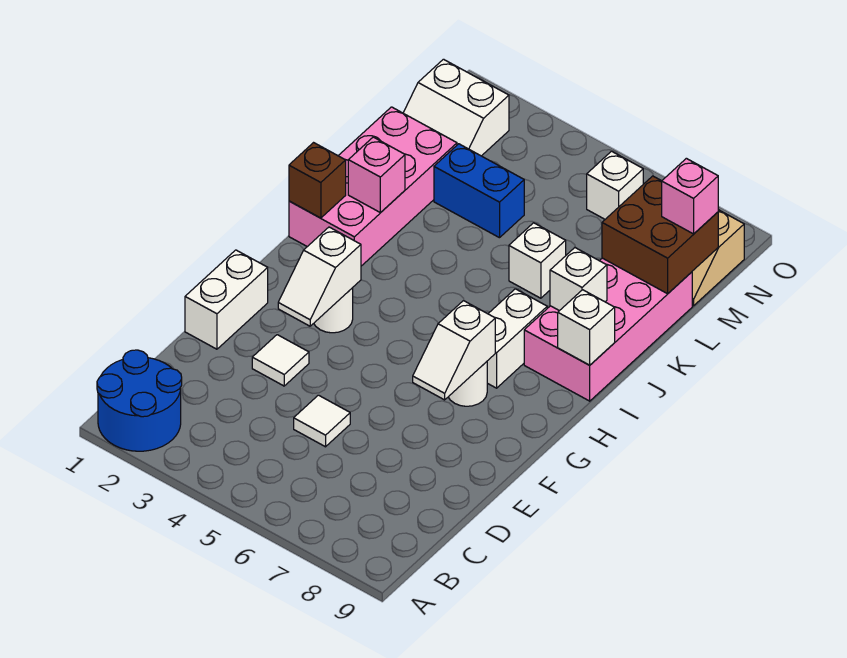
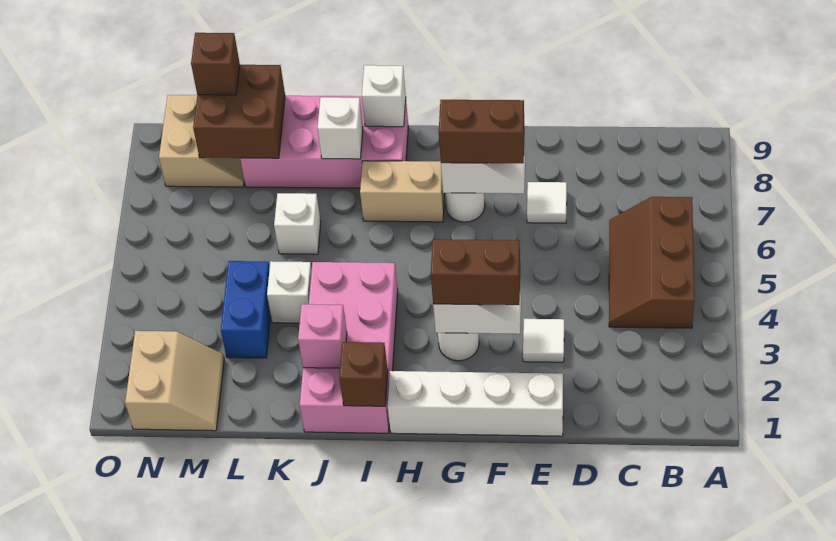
blue round brick A1:B2 level 1 -> none
none -> brown slope B4:C6 level 1 top B
white tile D5 level 1 -> white tile E7 level 1
white brick E1:F1 level 1 -> white brick E1:H1 level 1
none -> brown brick F3:G3 level 3
none -> brown brick F7:G7 level 3
white brick H7:I7 level 1 -> tan brick H7:I7 level 1
pink brick I1:L2 level 1 -> pink brick I1:J4 level 1
white slope M1:N2 level 1 top N -> tan slope M1:N2 level 1 top N
pink brick M9 level 3 -> brown brick M9 level 3
white brick N6 level 1 -> white brick K4 level 1

